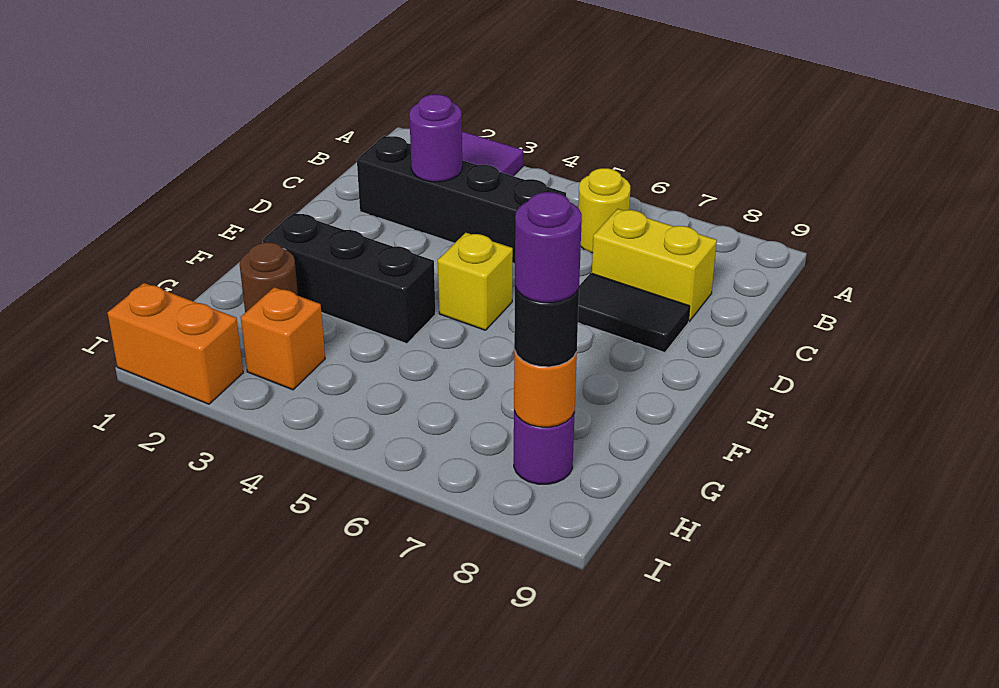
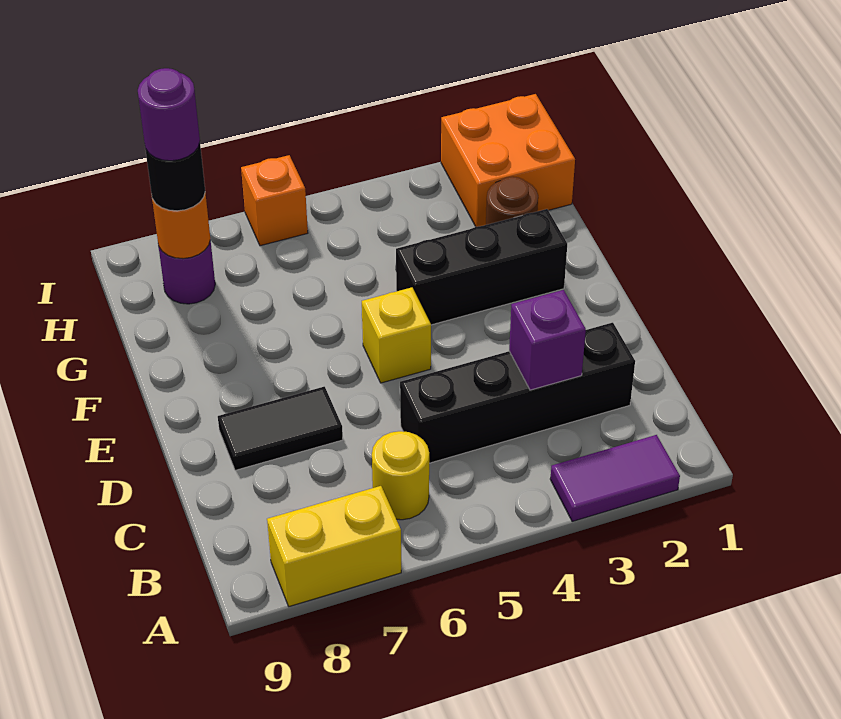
purple round brick C3 level 2 -> purple brick C3 level 2
yellow brick C7:C8 level 1 -> yellow brick A7:A8 level 1
orange brick H3 level 1 -> orange brick I6 level 1
orange brick I1:I2 level 1 -> orange brick H1:I2 level 1

